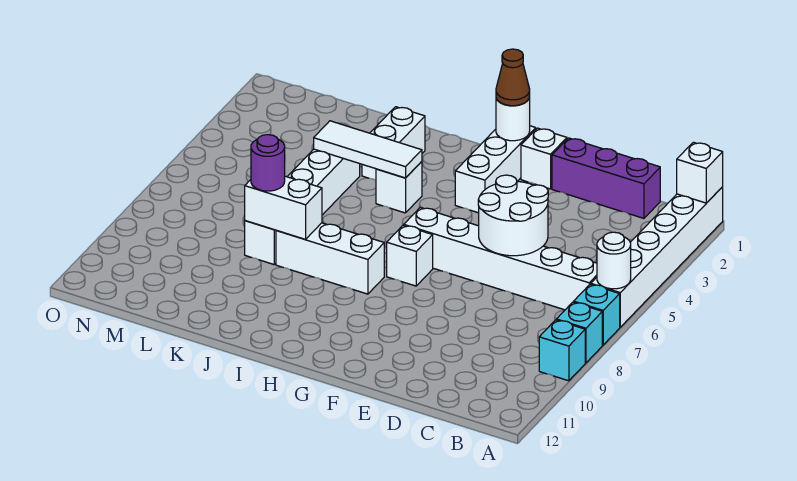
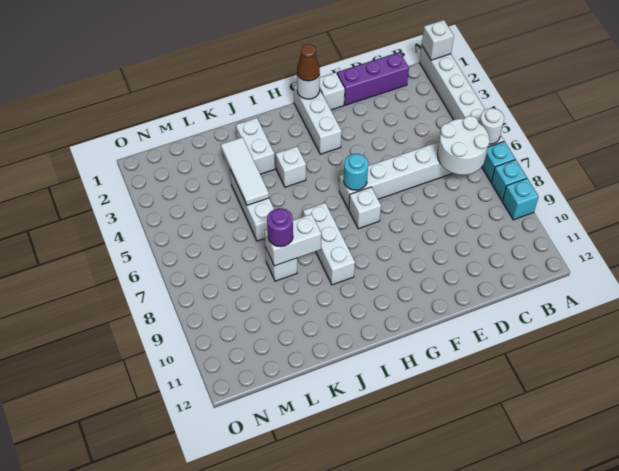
white round brick D5:E6 level 2 -> white round brick B6:C7 level 2
none -> cyan round brick G6 level 2
white brick H8:J8 level 1 -> white brick I7:I9 level 1
white tile I4:K4 level 2 -> white tile K3:K5 level 2

